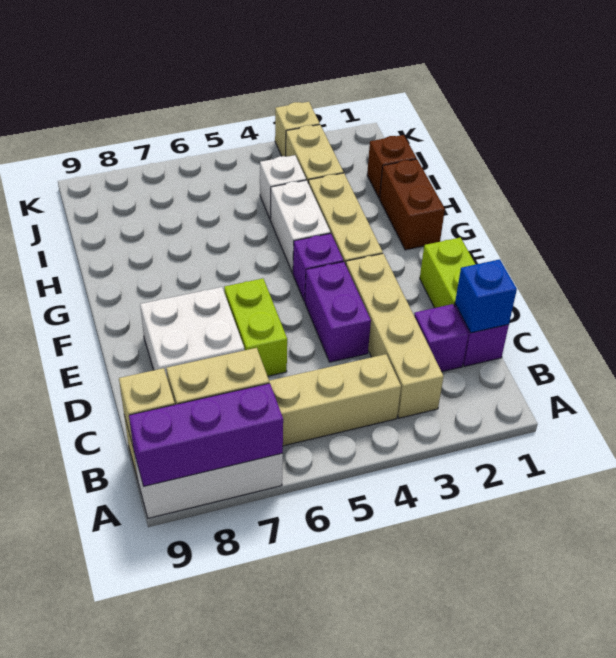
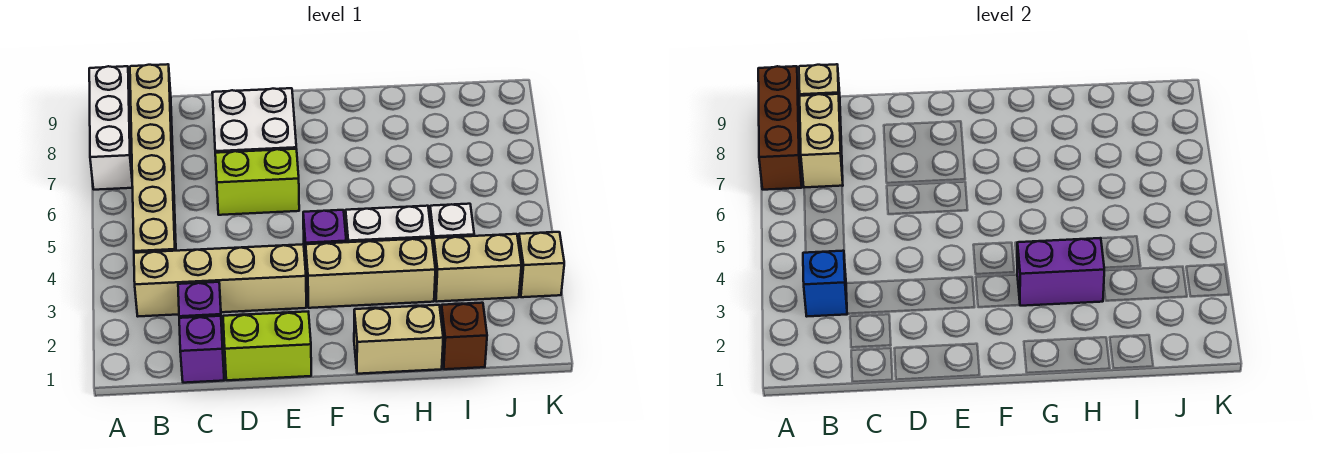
purple brick A7:A9 level 2 -> brown brick A7:A9 level 2
blue brick C1 level 2 -> blue brick B3 level 2
purple brick D4:E4 level 1 -> purple brick G3:H3 level 2
brown brick G1:H1 level 1 -> tan brick G1:H1 level 1

